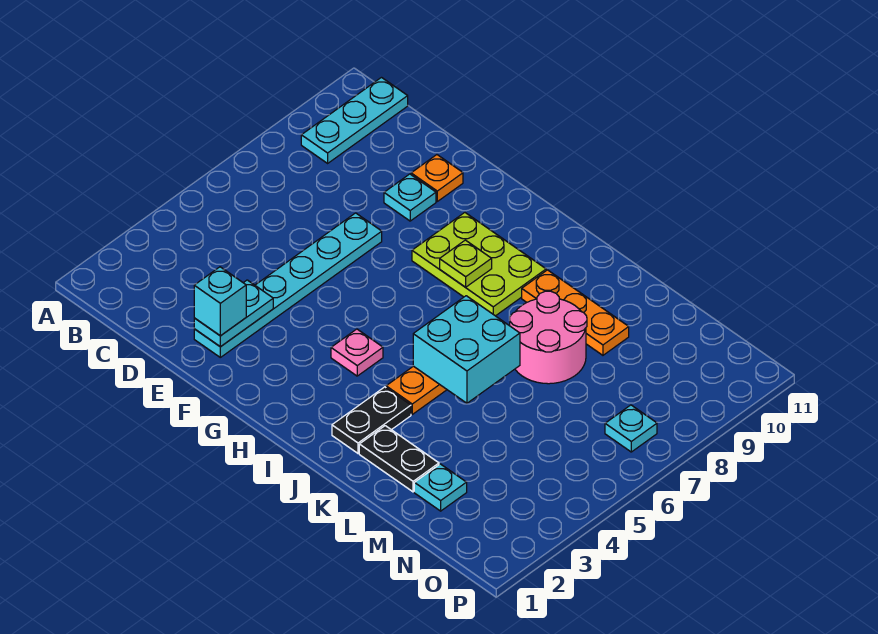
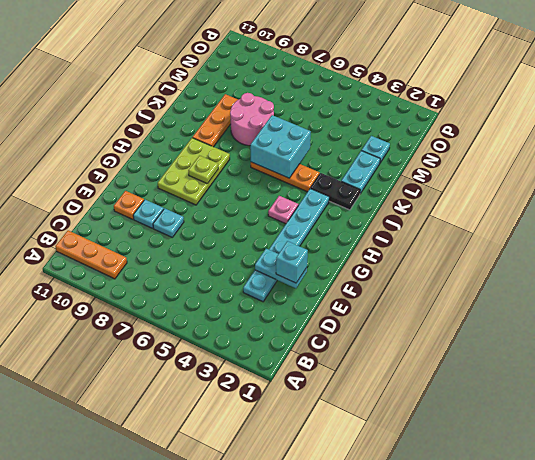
cyan plate B9:B11 level 1 -> orange plate B9:B11 level 1
cyan plate E2:E7 level 1 -> cyan plate D3:I3 level 1
black plate K2:L2 level 1 -> cyan plate K2:L2 level 1
cyan plate O7 level 1 -> cyan plate E8 level 1

